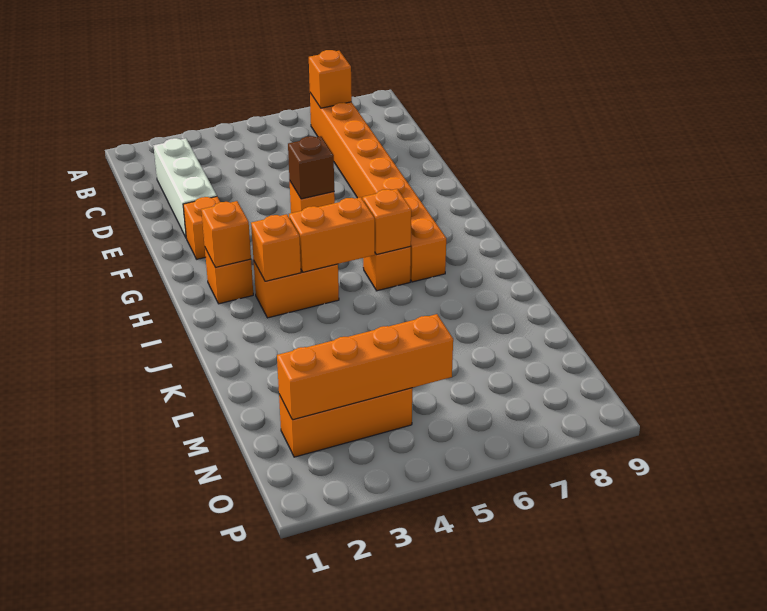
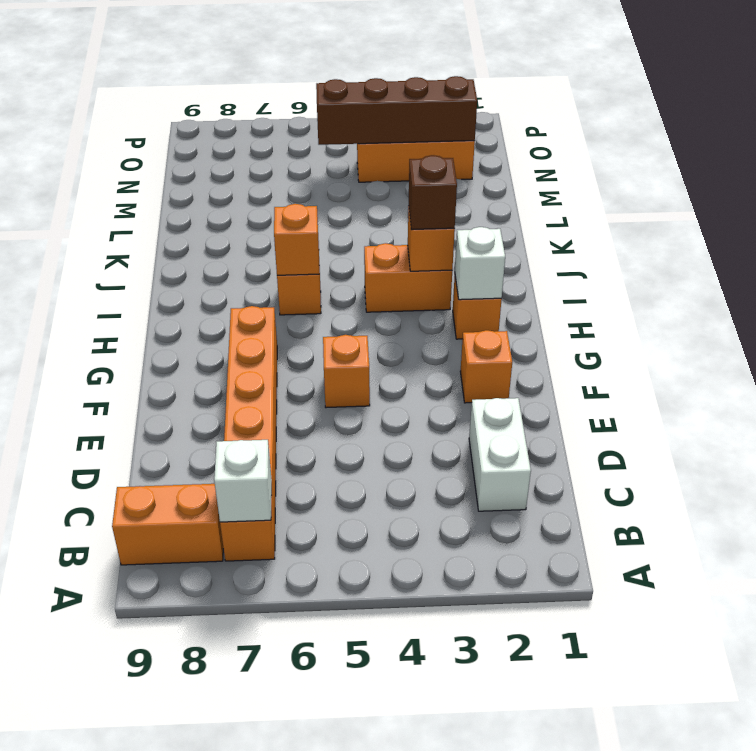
orange brick B7:I7 level 1 -> orange brick B7:G7 level 1
orange brick B7 level 2 -> white brick B7 level 2
white brick C2:E2 level 1 -> white brick C2:D2 level 1
brown brick F5 level 2 -> brown brick I3 level 3
orange brick H2 level 2 -> white brick H2 level 2
orange brick I4:I5 level 2 -> orange brick B8:B9 level 1
orange brick N2:N5 level 2 -> brown brick N2:N5 level 2

